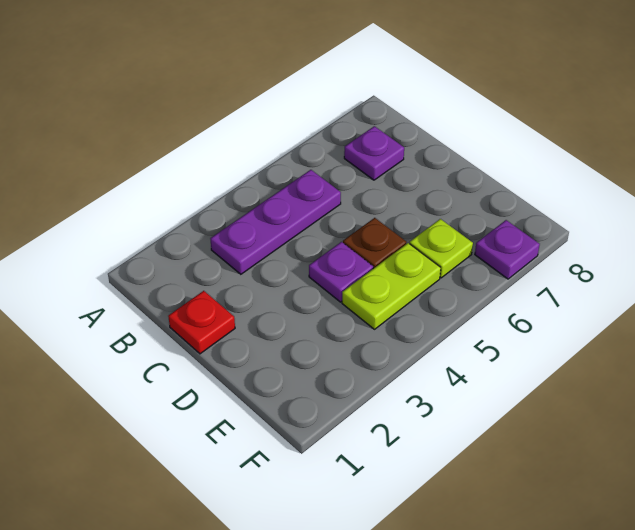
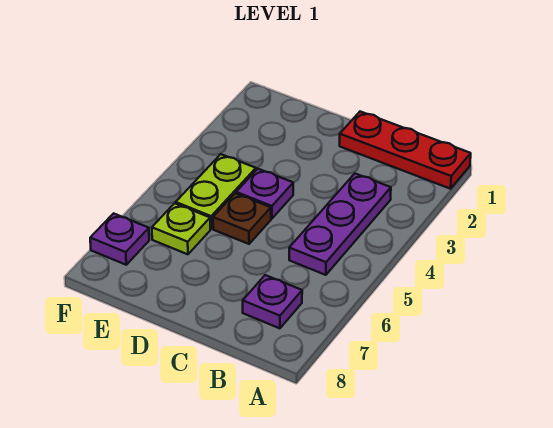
red plate C1 level 1 -> red plate A1:C1 level 1

